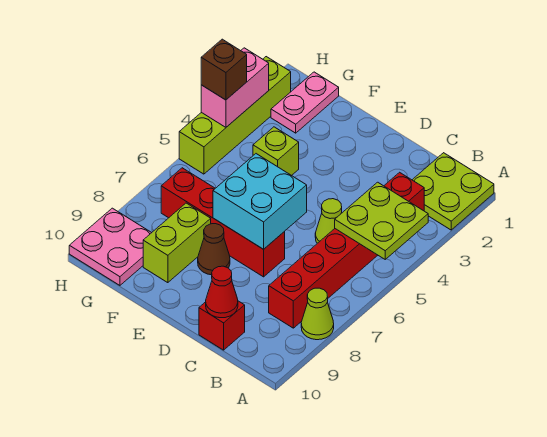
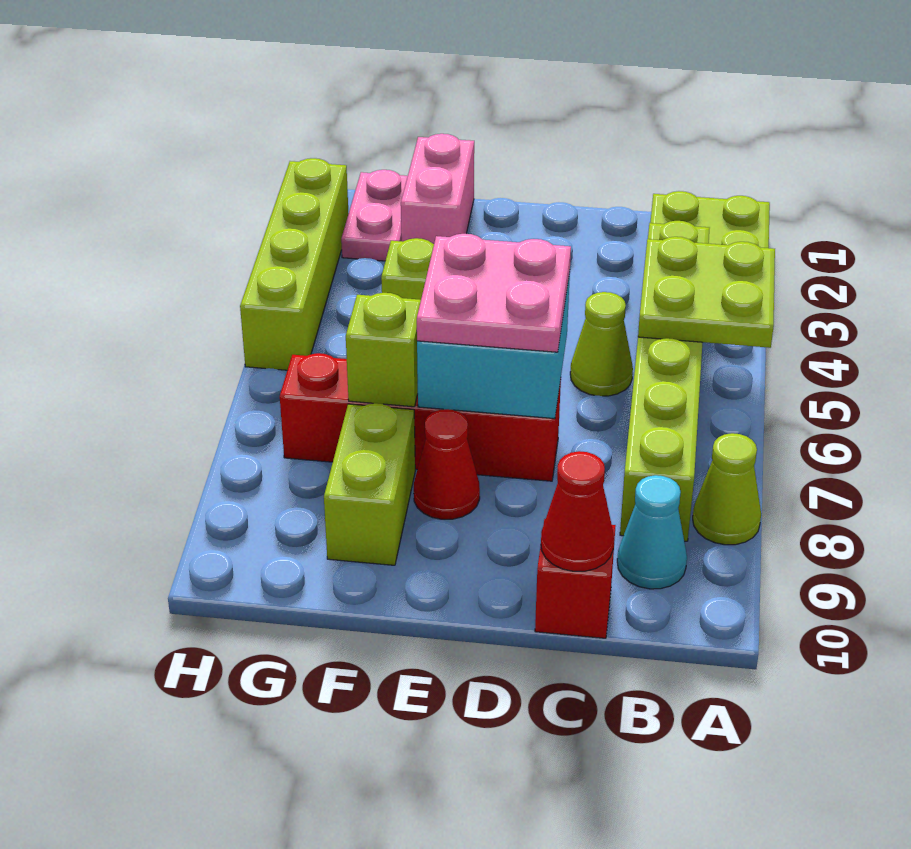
red brick B3:B8 level 1 -> lime brick B3:B8 level 1
none -> cyan cone B9 level 1
brown cone E8 level 1 -> red cone E8 level 1
none -> lime brick F7 level 2
pink plate G9:H10 level 1 -> pink plate D6:E7 level 3
pink brick H3:H4 level 2 -> pink brick F1:F2 level 1
brown brick H4 level 3 -> none

